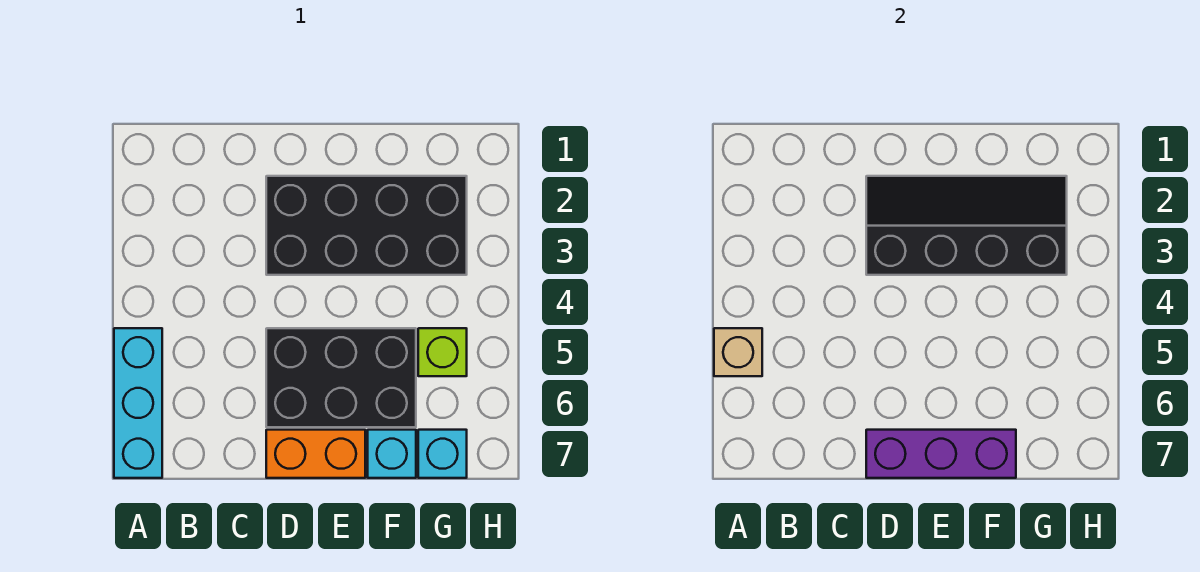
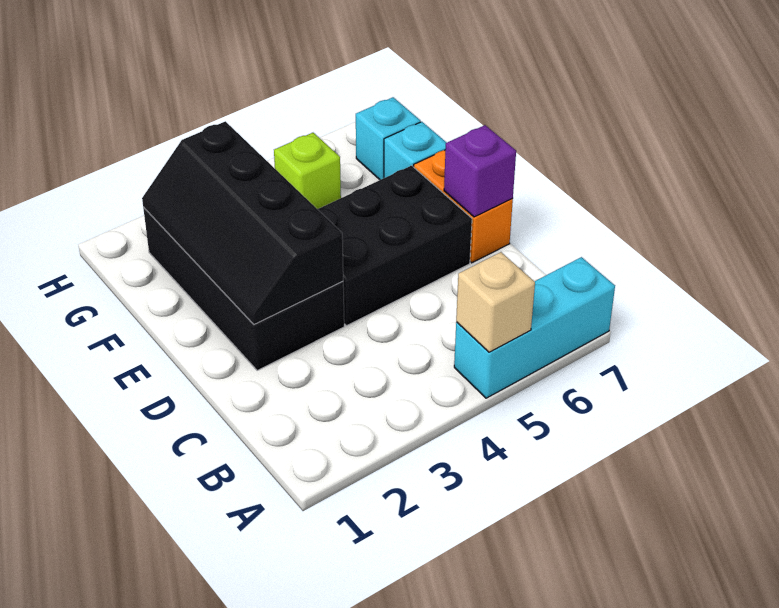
black brick D5:F6 level 1 -> black brick D4:E6 level 1
purple brick D7:F7 level 2 -> purple brick D7 level 2

